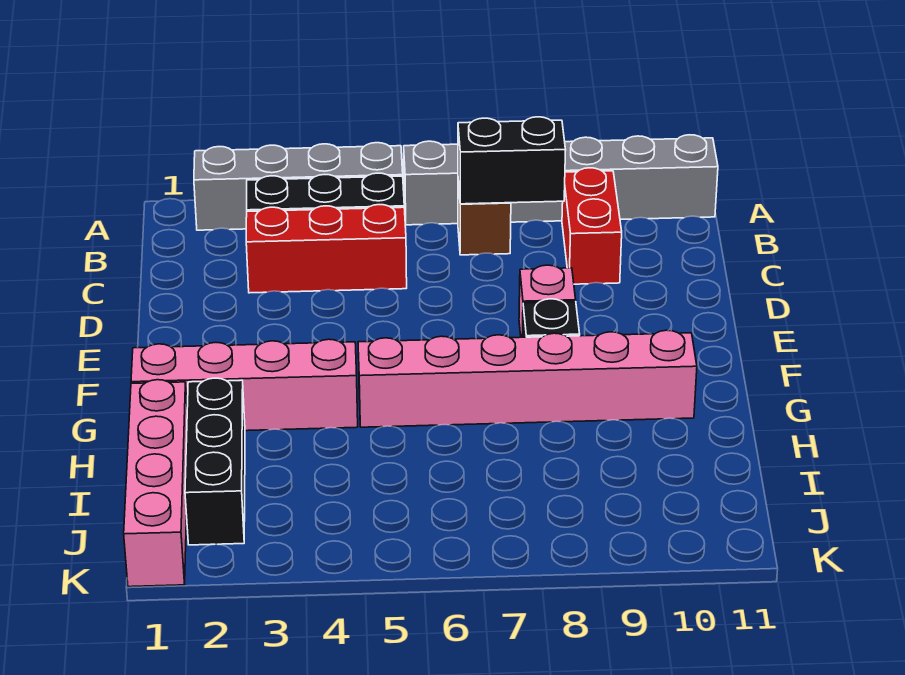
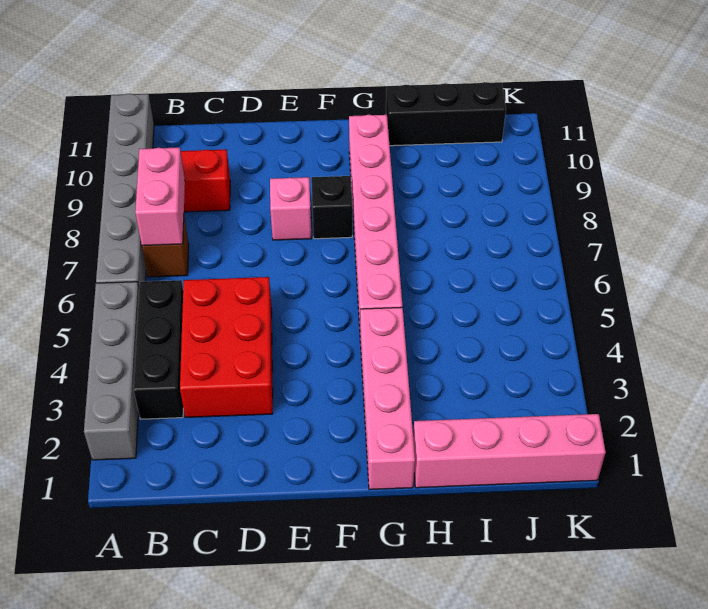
black brick B7:B8 level 2 -> pink brick B7:B8 level 2
red brick C3:C5 level 1 -> red brick C3:D5 level 1
black brick H2:J2 level 1 -> black brick H11:J11 level 1

